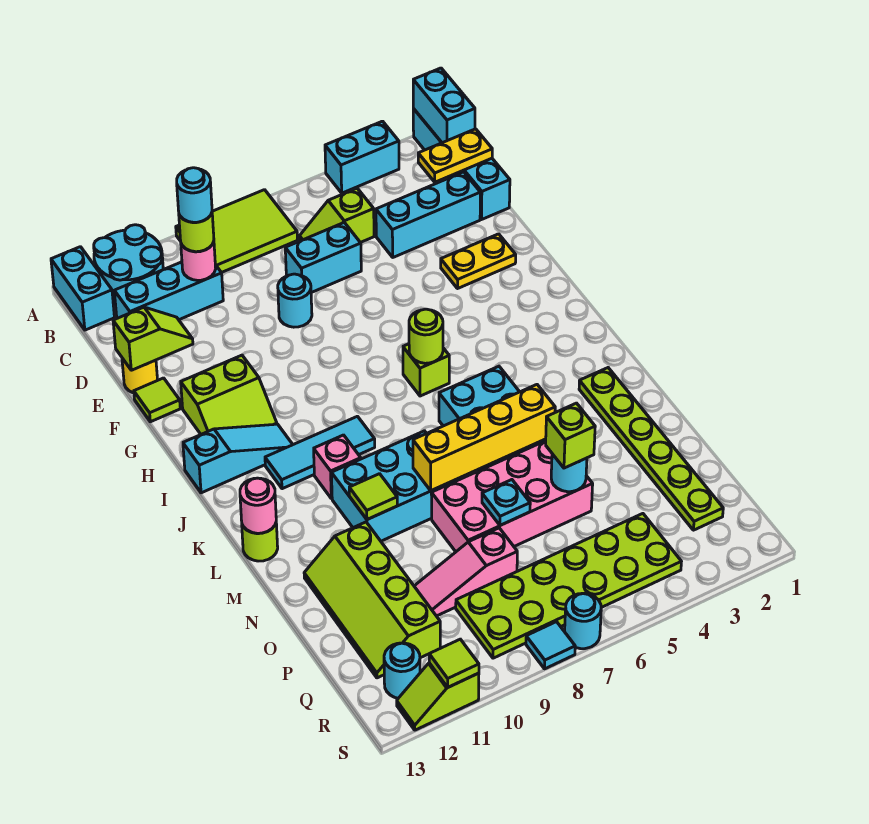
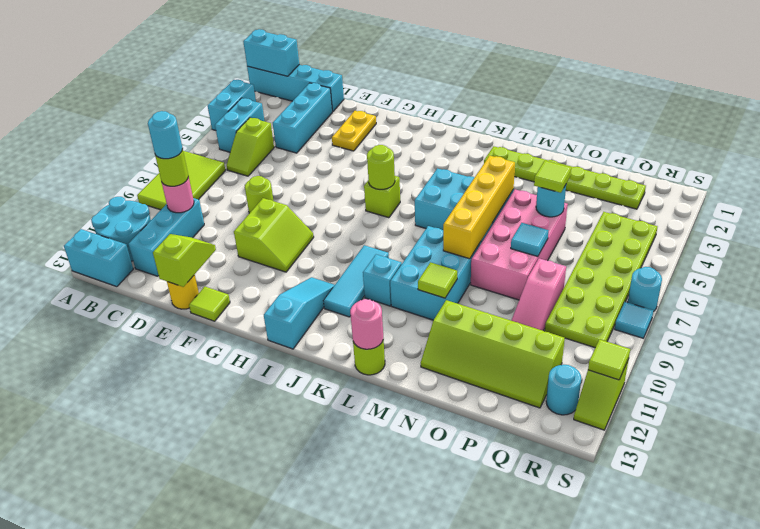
yellow plate C1:C2 level 2 -> none
cyan brick D6:D7 level 1 -> cyan brick B4:B5 level 1
cyan round brick E8 level 1 -> lime round brick E8 level 1
lime slope G11:H12 level 1 top G -> lime slope F9:G10 level 1 top F
pink brick K10 level 1 -> cyan brick K10 level 1
lime brick O5 level 3 -> lime tile O5 level 3
cyan plate O7 level 2 -> cyan tile O7 level 2

